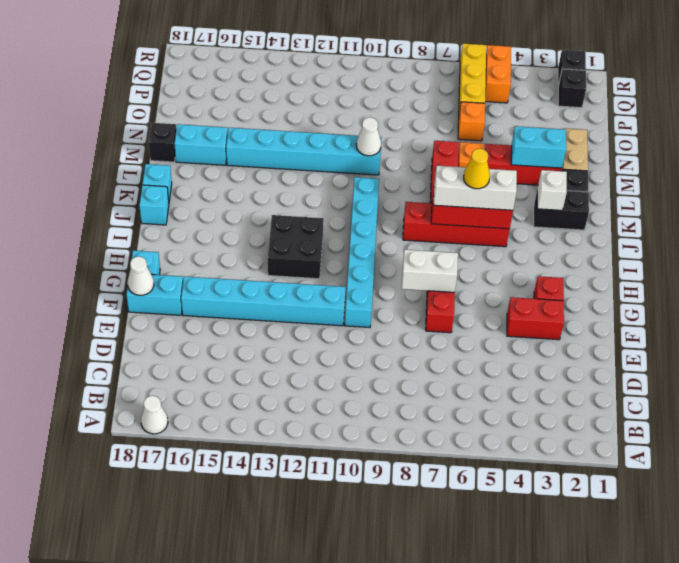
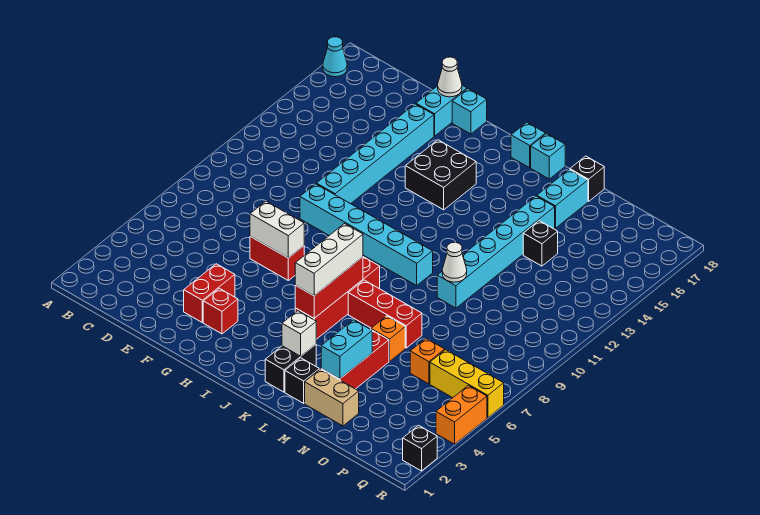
white cone A17 level 1 -> cyan cone A17 level 1
white brick G7:G8 level 2 -> white brick F7:G7 level 2
black brick H12:I13 level 1 -> black brick H14:I15 level 1
yellow cone J6 level 4 -> none
black brick Q2 level 1 -> black brick N14 level 1
orange brick Q5:R5 level 1 -> orange brick R4:R5 level 1

